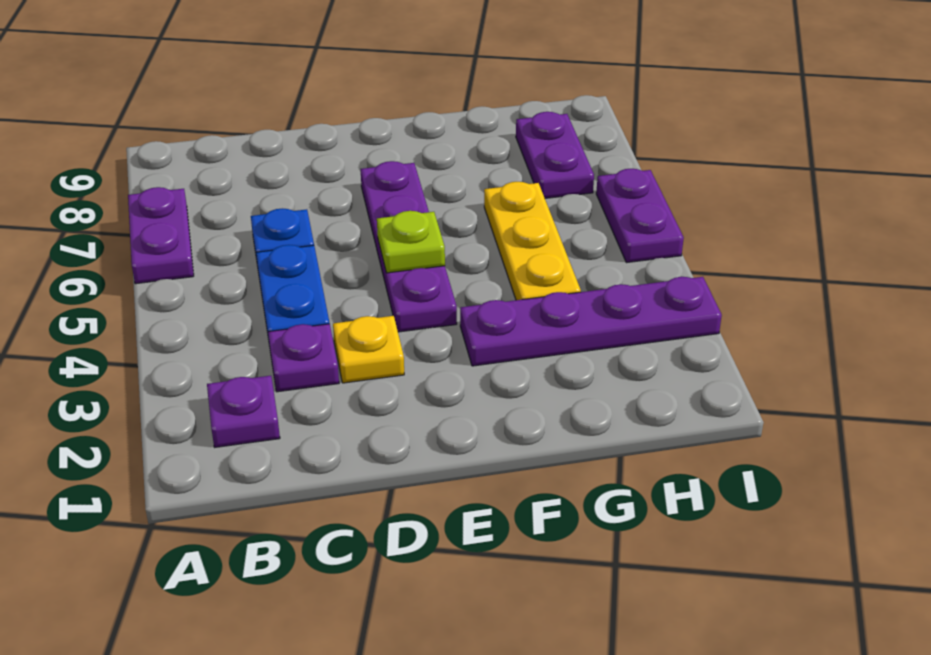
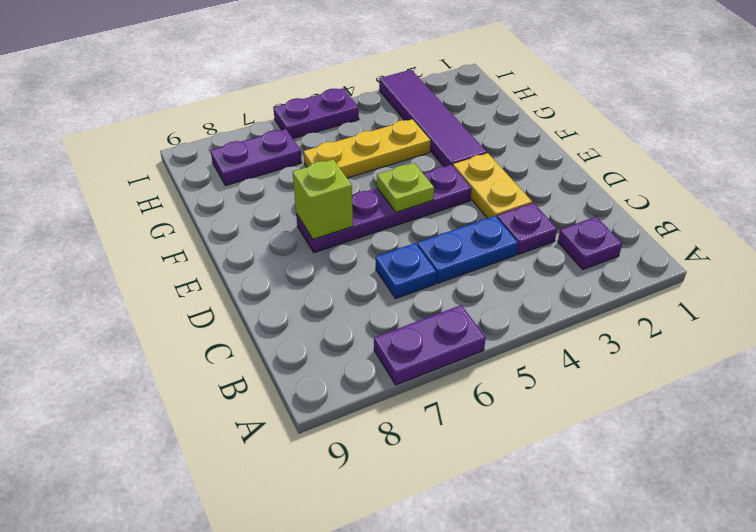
yellow plate D3 level 1 -> yellow plate D3:E3 level 1
none -> lime brick E7 level 2
purple plate F3:I3 level 1 -> purple tile F3:I3 level 1

